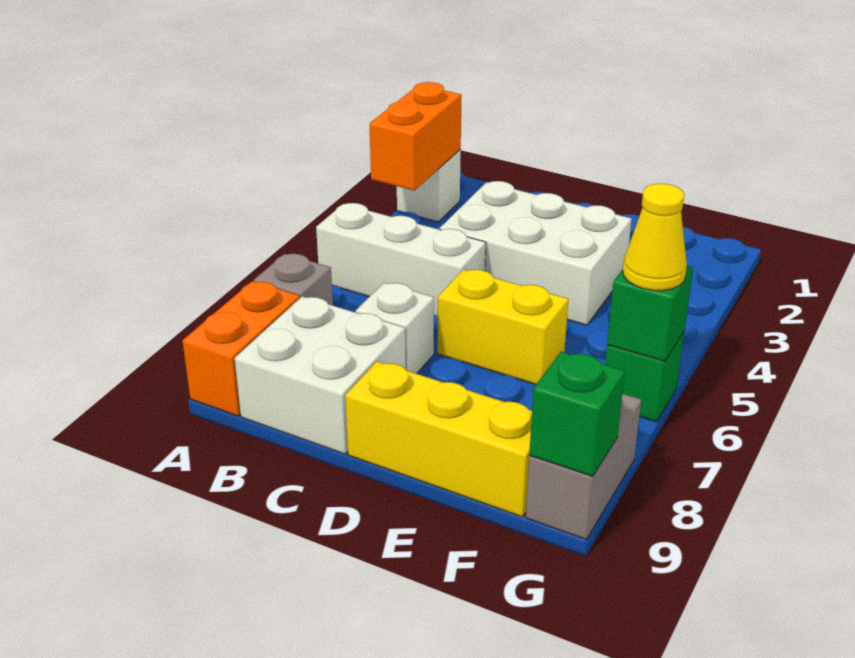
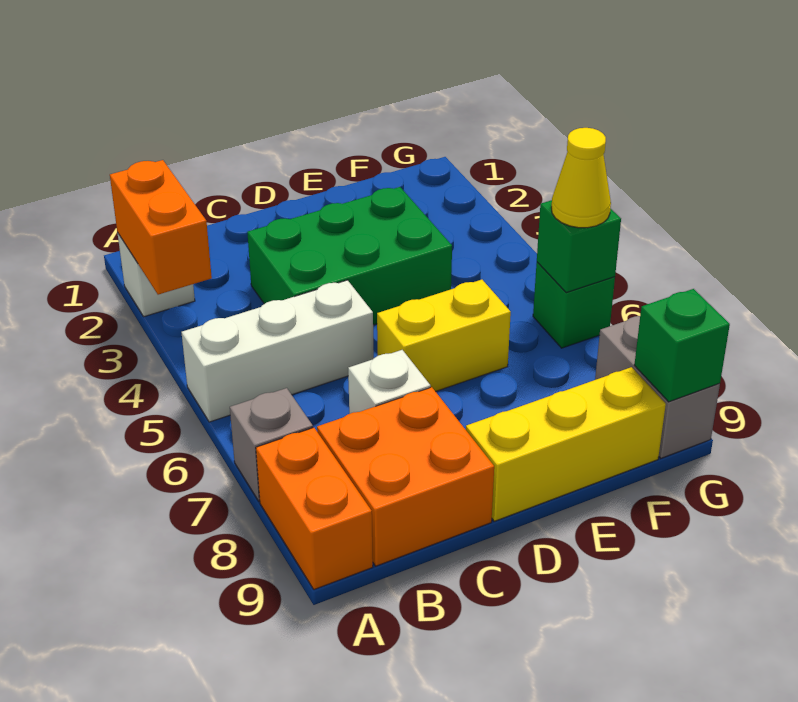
white brick B8:C9 level 1 -> orange brick B8:C9 level 1
white brick C3:E4 level 1 -> green brick C3:E4 level 1

